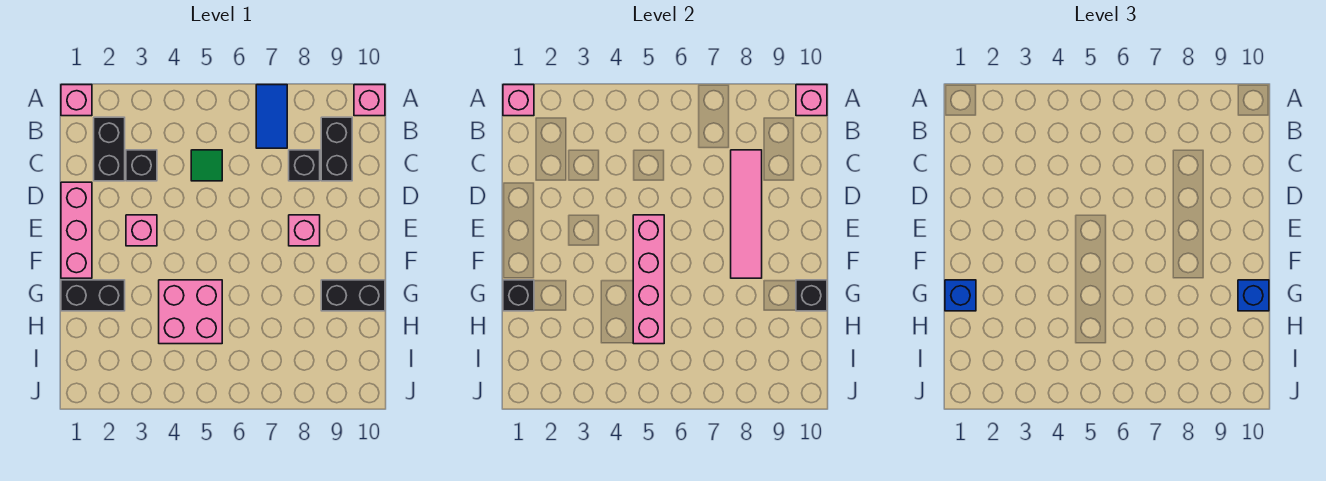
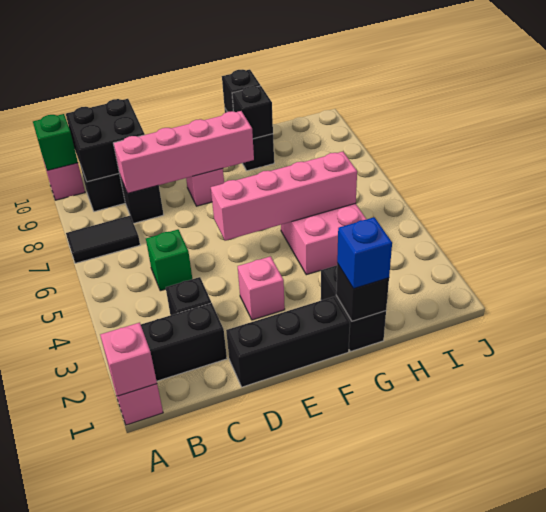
blue tile A7:B7 level 1 -> black tile A7:B7 level 1
pink brick A10 level 2 -> green brick A10 level 2
none -> black brick B9:C10 level 2
green tile C5 level 1 -> green brick C5 level 1
pink tile C8:F8 level 2 -> pink brick C8:F8 level 2
pink brick D1:F1 level 1 -> black brick D1:F1 level 1
none -> black brick G9 level 2
blue brick G10 level 3 -> none

